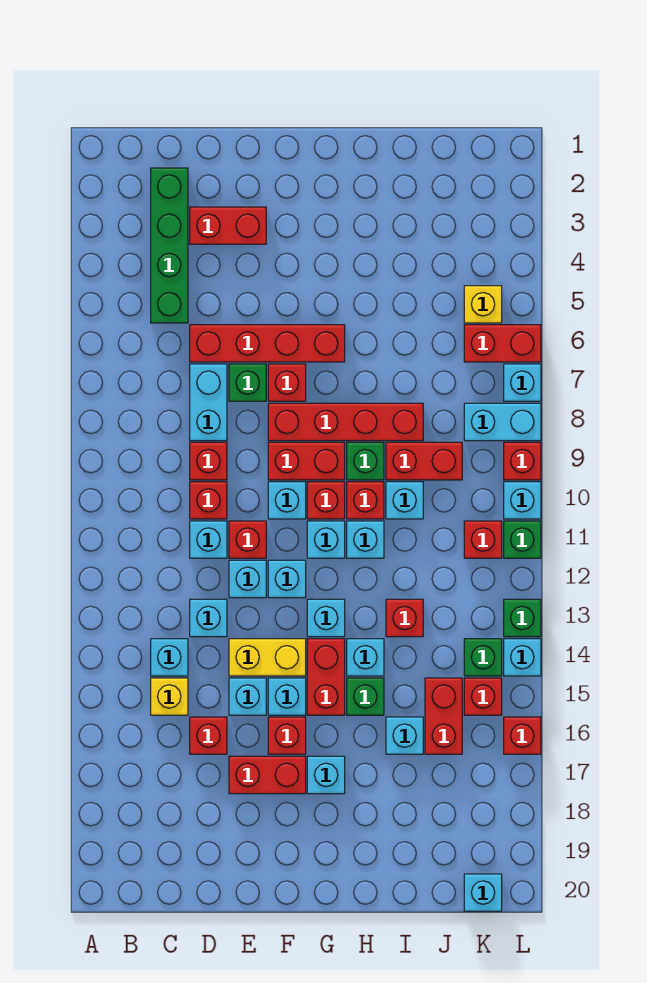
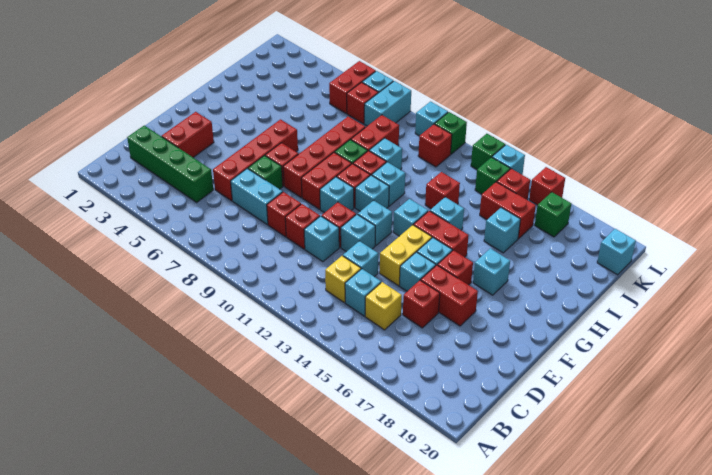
red brick E17:F17 level 1 -> red brick E16:E17 level 1
green brick H15 level 1 -> green brick K17 level 1
yellow brick K5 level 1 -> yellow brick C13 level 1
red brick L9 level 1 -> red brick K7 level 1

